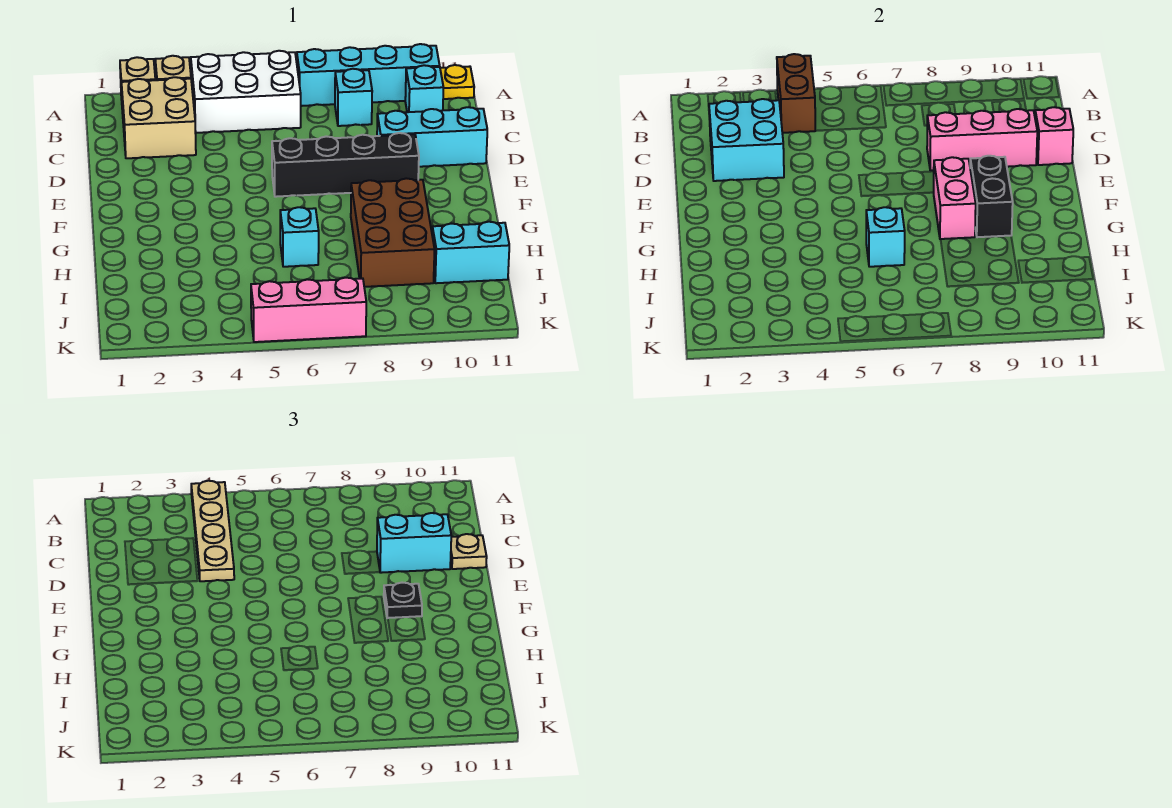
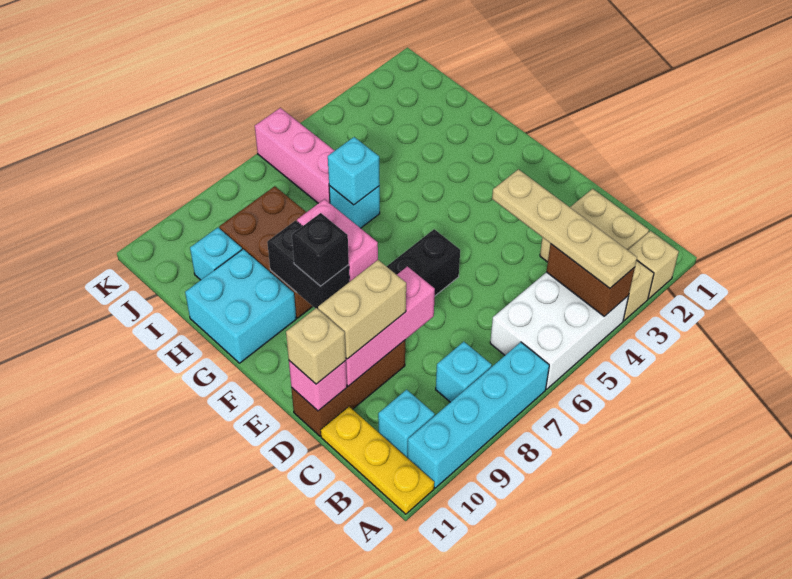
yellow plate A11 level 1 -> yellow plate A11:C11 level 1
cyan brick C2:D3 level 2 -> cyan brick G10:H11 level 1
cyan brick D9:D11 level 1 -> brown brick D9:D11 level 1
cyan brick D9:D10 level 3 -> tan brick D9:D10 level 3
tan plate D11 level 3 -> tan brick D11 level 3
black plate F9 level 3 -> black brick F9 level 3
cyan brick I10:I11 level 1 -> cyan brick I10 level 1
pink brick K5:K7 level 1 -> pink brick I6:K6 level 1

